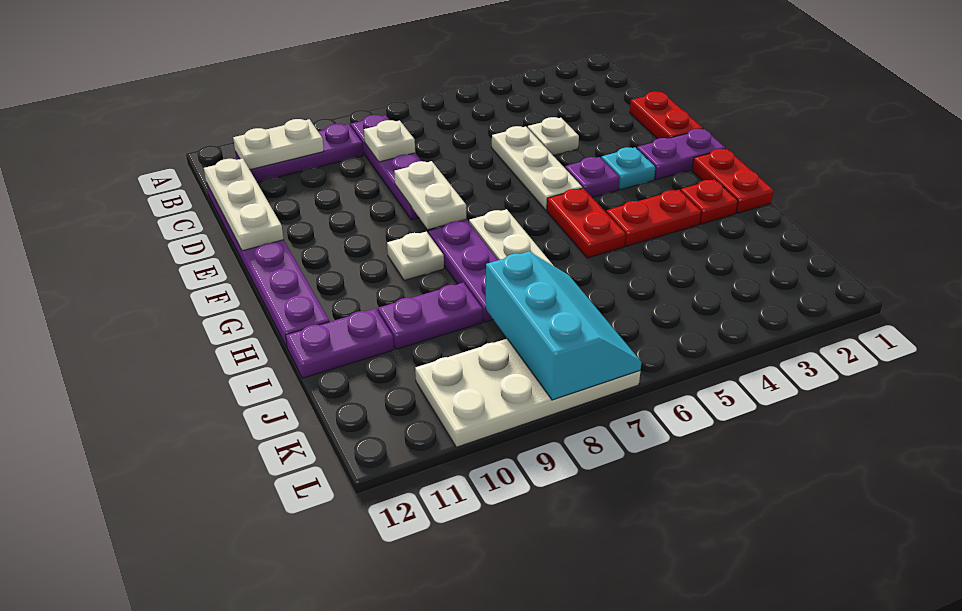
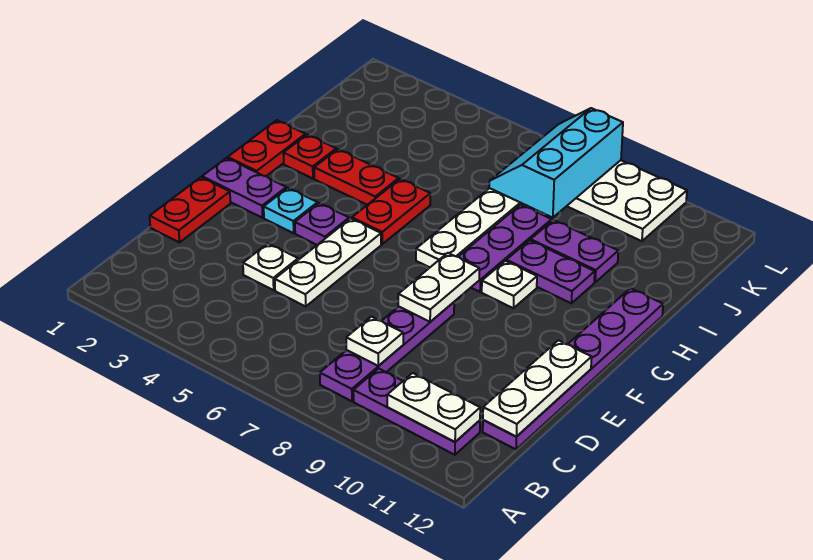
purple plate I11:I12 level 1 -> purple plate H9:H10 level 1

